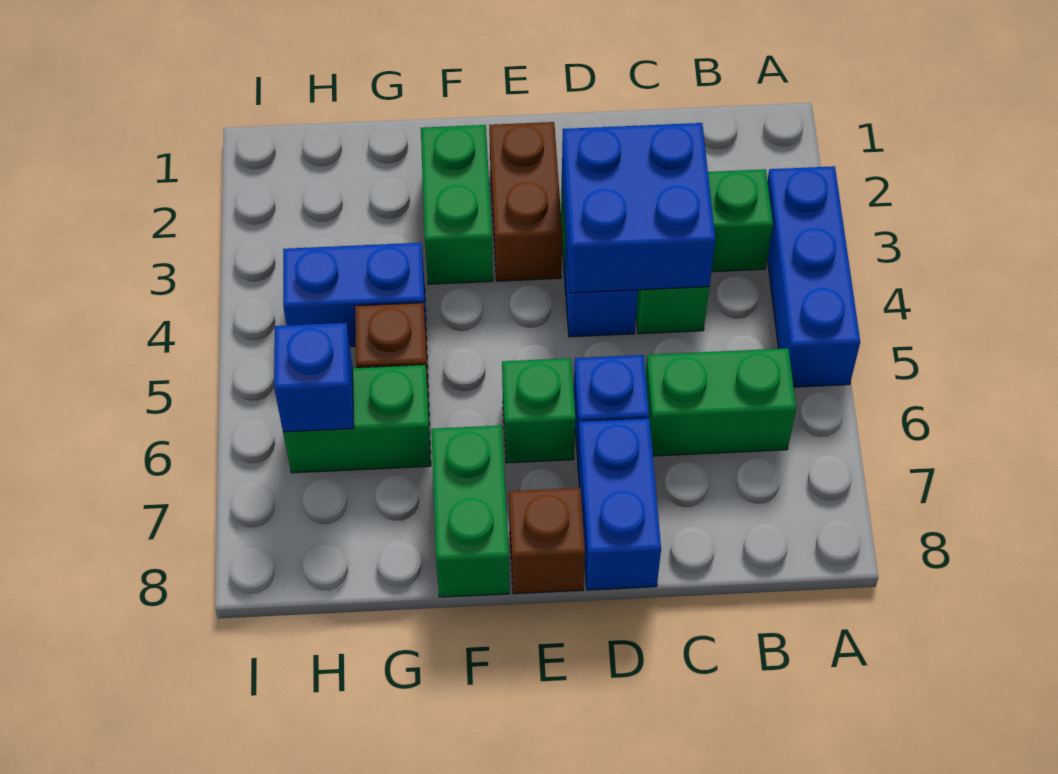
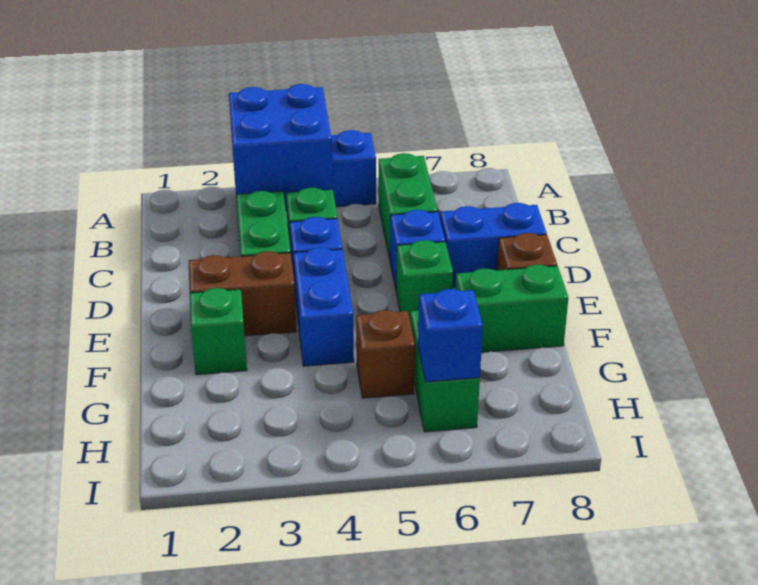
blue brick C3:D4 level 2 -> blue brick A3:B4 level 2
green brick F2:F3 level 1 -> green brick F2 level 1
blue brick G4:H4 level 1 -> blue brick E4:F4 level 1

